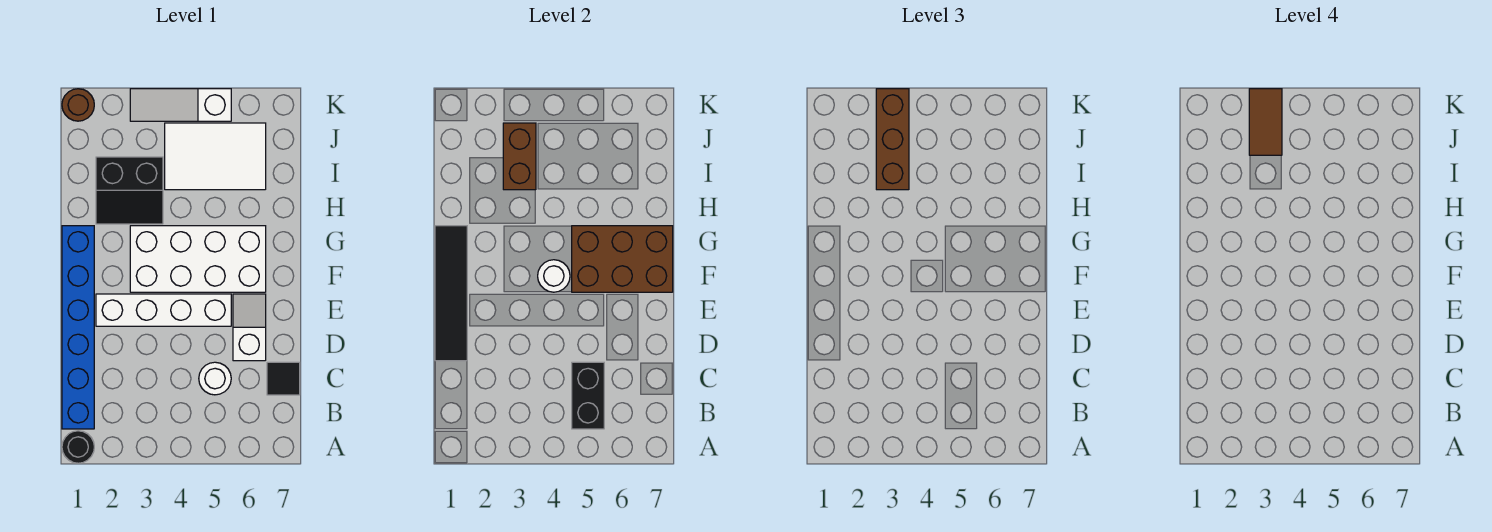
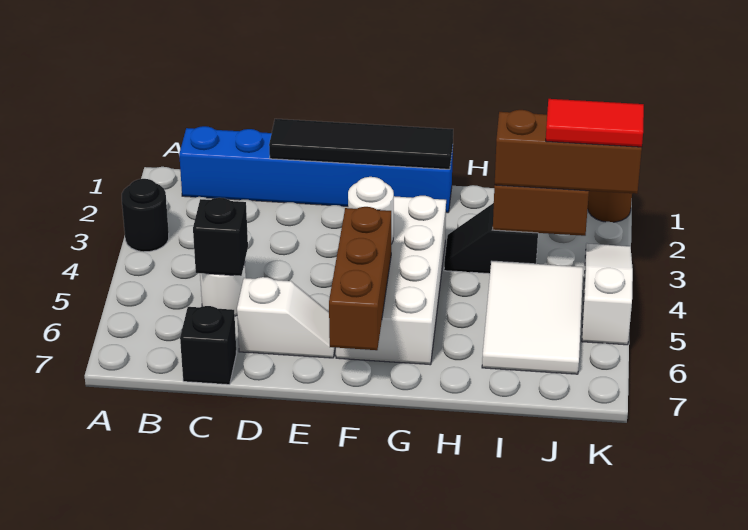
black round brick A1 level 1 -> black round brick A3 level 1
black brick B5:C5 level 2 -> black brick C5 level 2
black tile C7 level 1 -> black brick C7 level 1
white brick E2:E5 level 1 -> none
brown brick F5:G7 level 2 -> brown brick F5:F7 level 2
black slope H2:I3 level 1 top I -> black slope H3:I3 level 1 top I
brown tile J3:K3 level 4 -> red tile J3:K3 level 4

